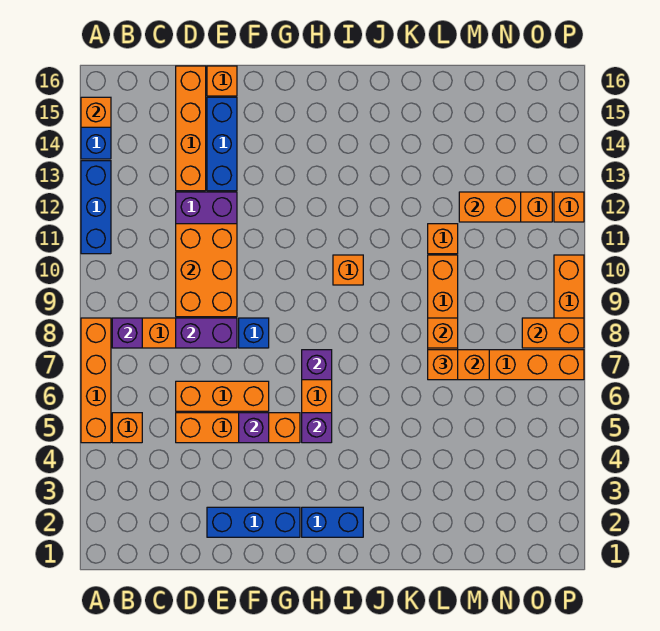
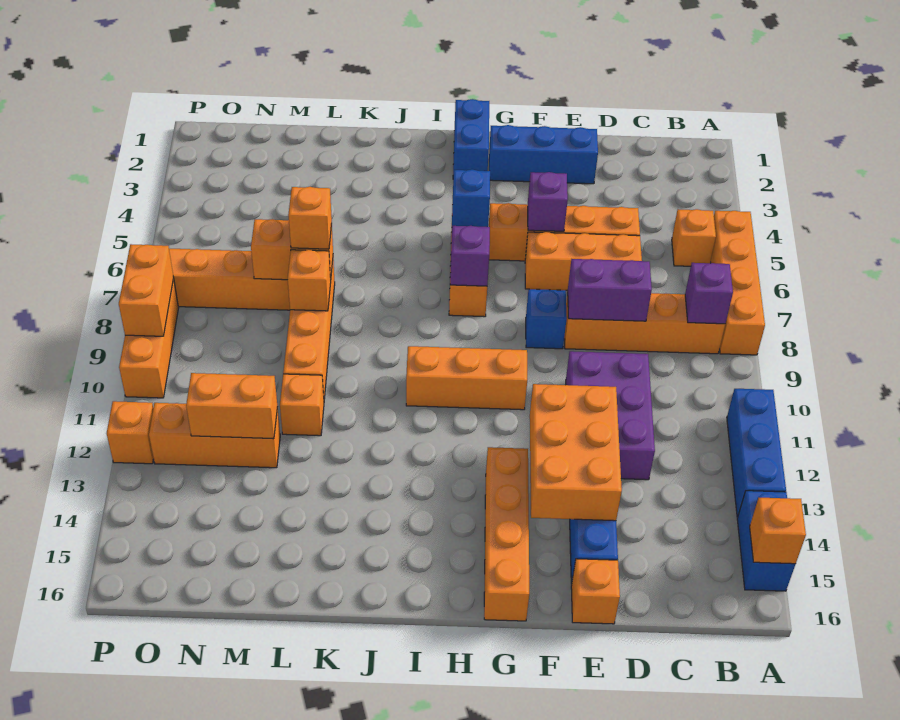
orange brick D9:E11 level 2 -> orange brick E12:F14 level 2
orange brick D13:D16 level 1 -> orange brick G13:G16 level 1
blue brick H2:I2 level 1 -> blue brick H1:H2 level 1
purple brick H5 level 2 -> blue brick H5 level 2
orange brick I10 level 1 -> orange brick G10:I10 level 1
orange brick O8:P8 level 2 -> orange brick P8:P9 level 2

